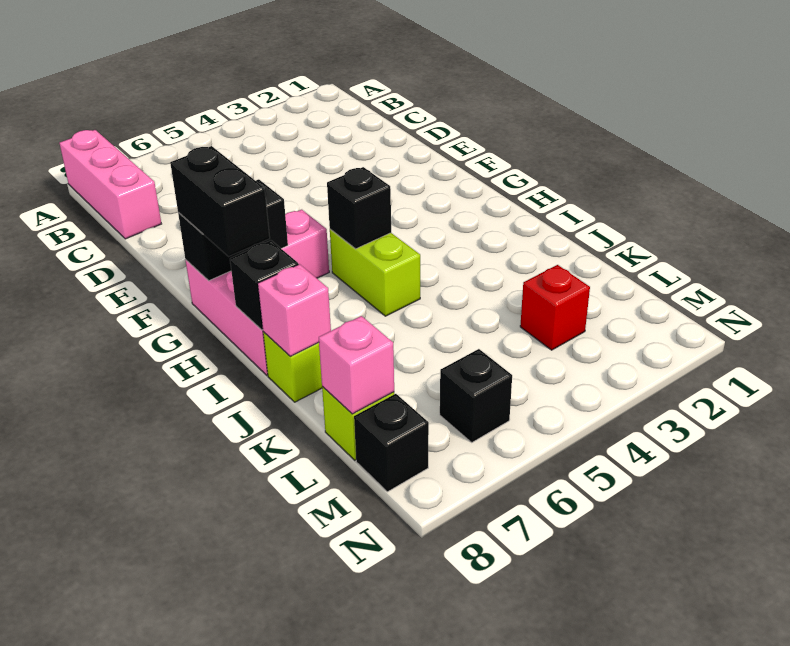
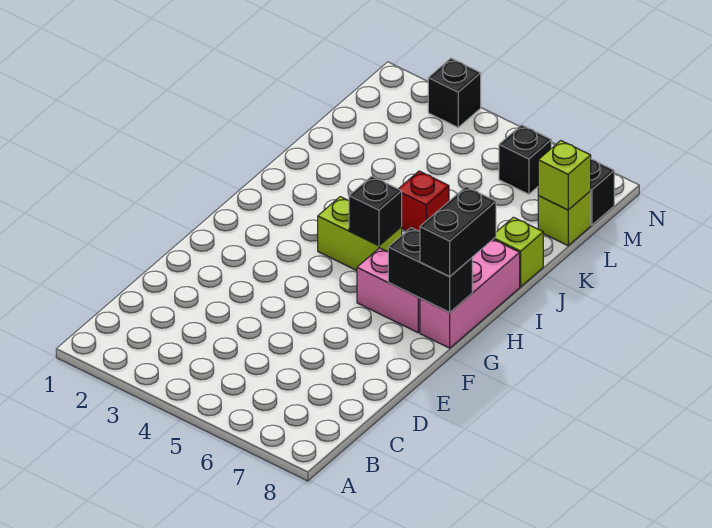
pink brick A8:C8 level 1 -> none
lime brick H5:I5 level 1 -> lime brick H4:H5 level 1
black brick I8 level 2 -> black brick N3 level 1
pink brick J8 level 2 -> none
red brick L3 level 1 -> red brick J5 level 1
pink brick L8 level 2 -> lime brick L8 level 2

